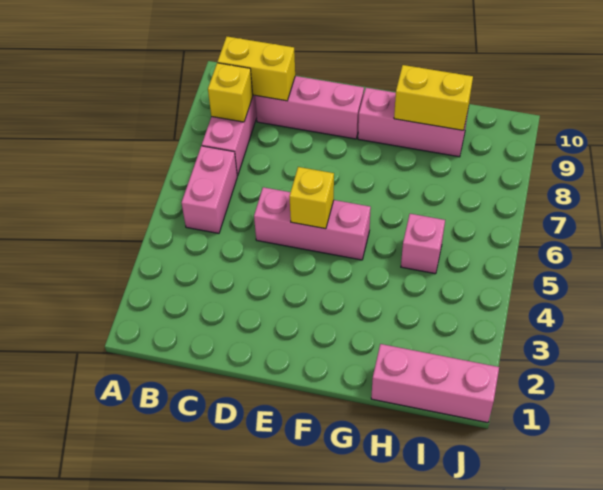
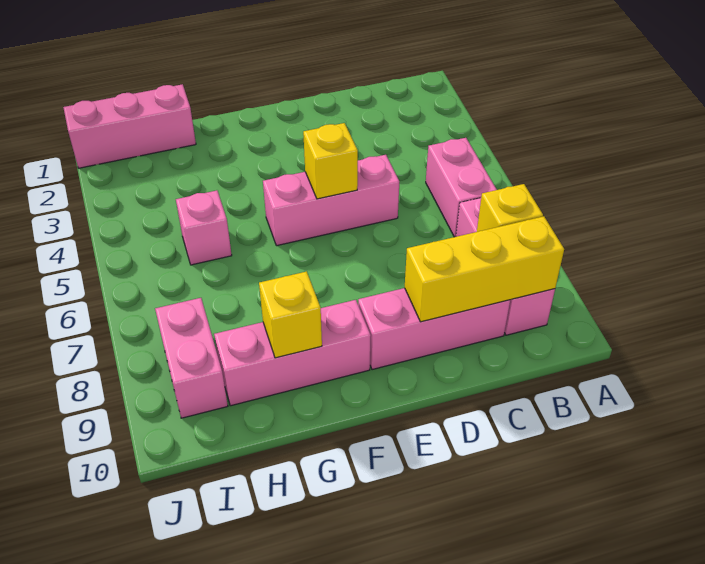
yellow brick B9:C9 level 2 -> yellow brick B9:D9 level 2
yellow brick G9:H9 level 2 -> yellow brick G9 level 2
none -> pink brick I8:I9 level 1

